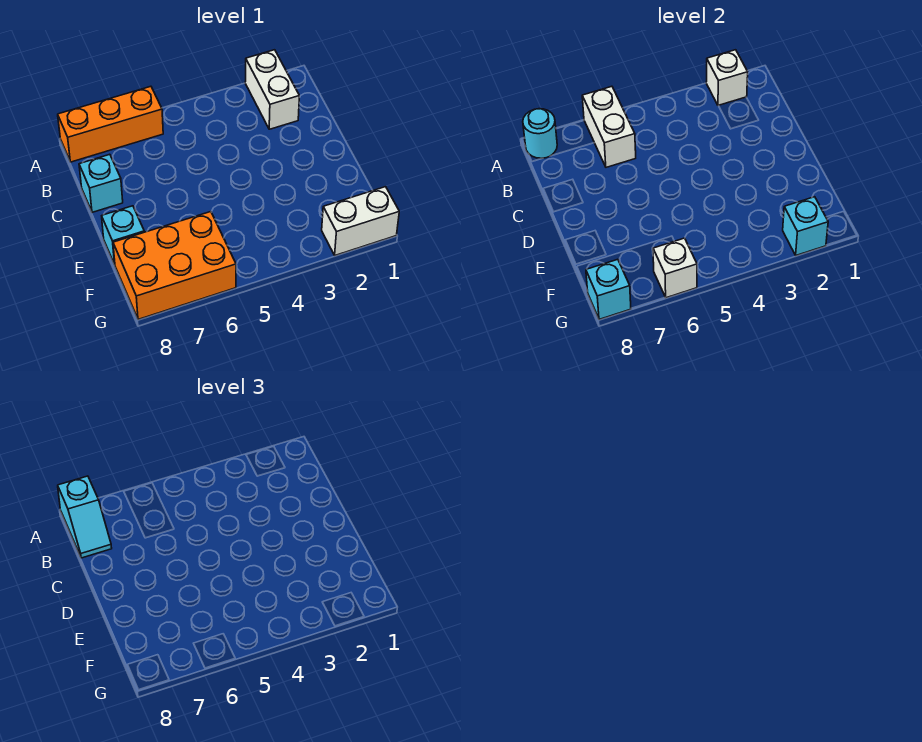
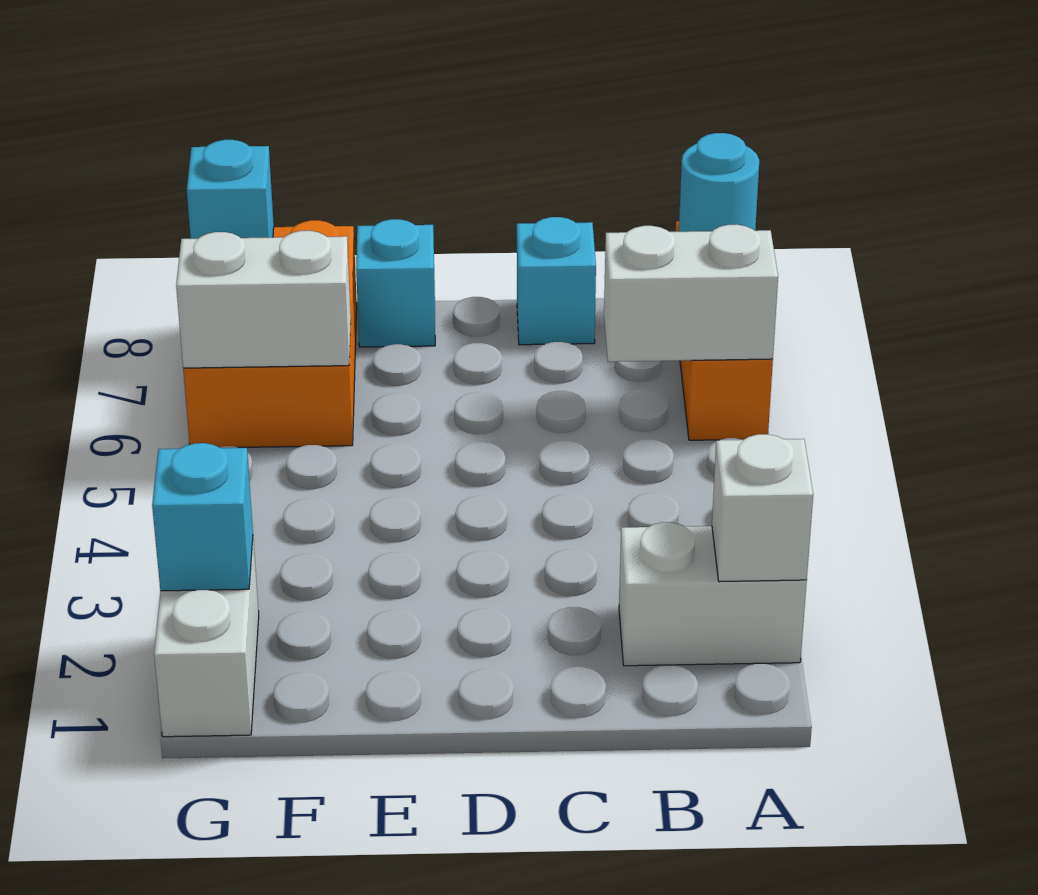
cyan slope A8:B8 level 3 top A -> none
white brick G6 level 2 -> white brick F6:G6 level 2

